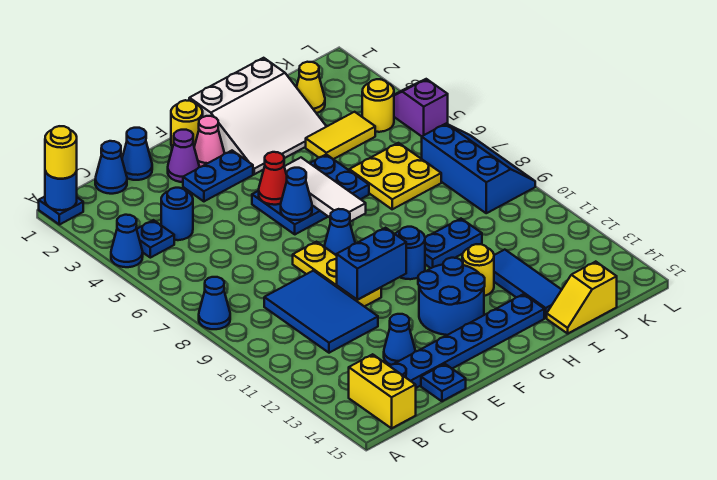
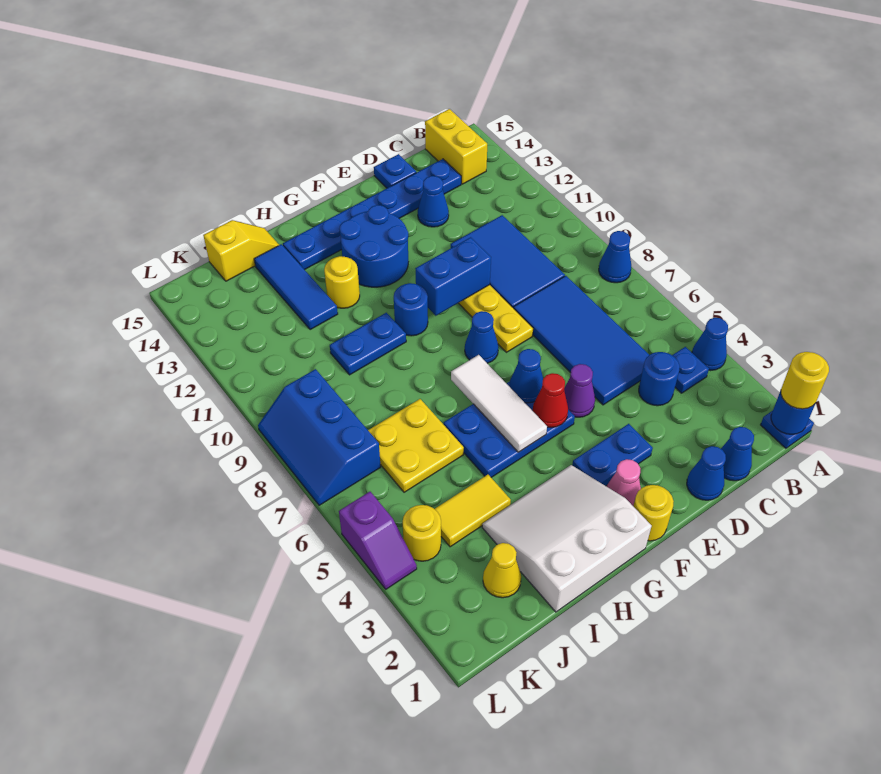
none -> blue tile C5:D8 level 1
purple cone E2 level 1 -> purple cone E5 level 1

